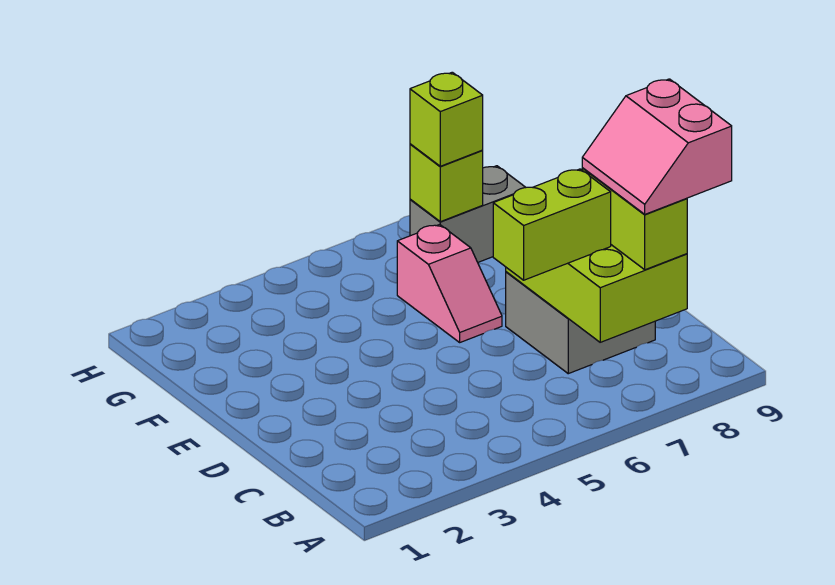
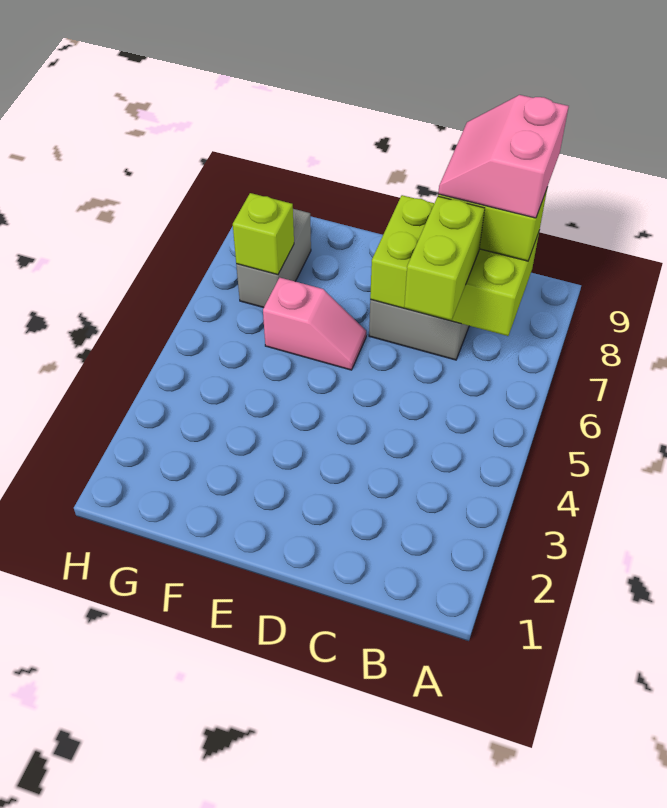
pink slope B8:C9 level 4 top 9 -> pink slope B8:C9 level 4 top B
lime brick G7 level 3 -> none

